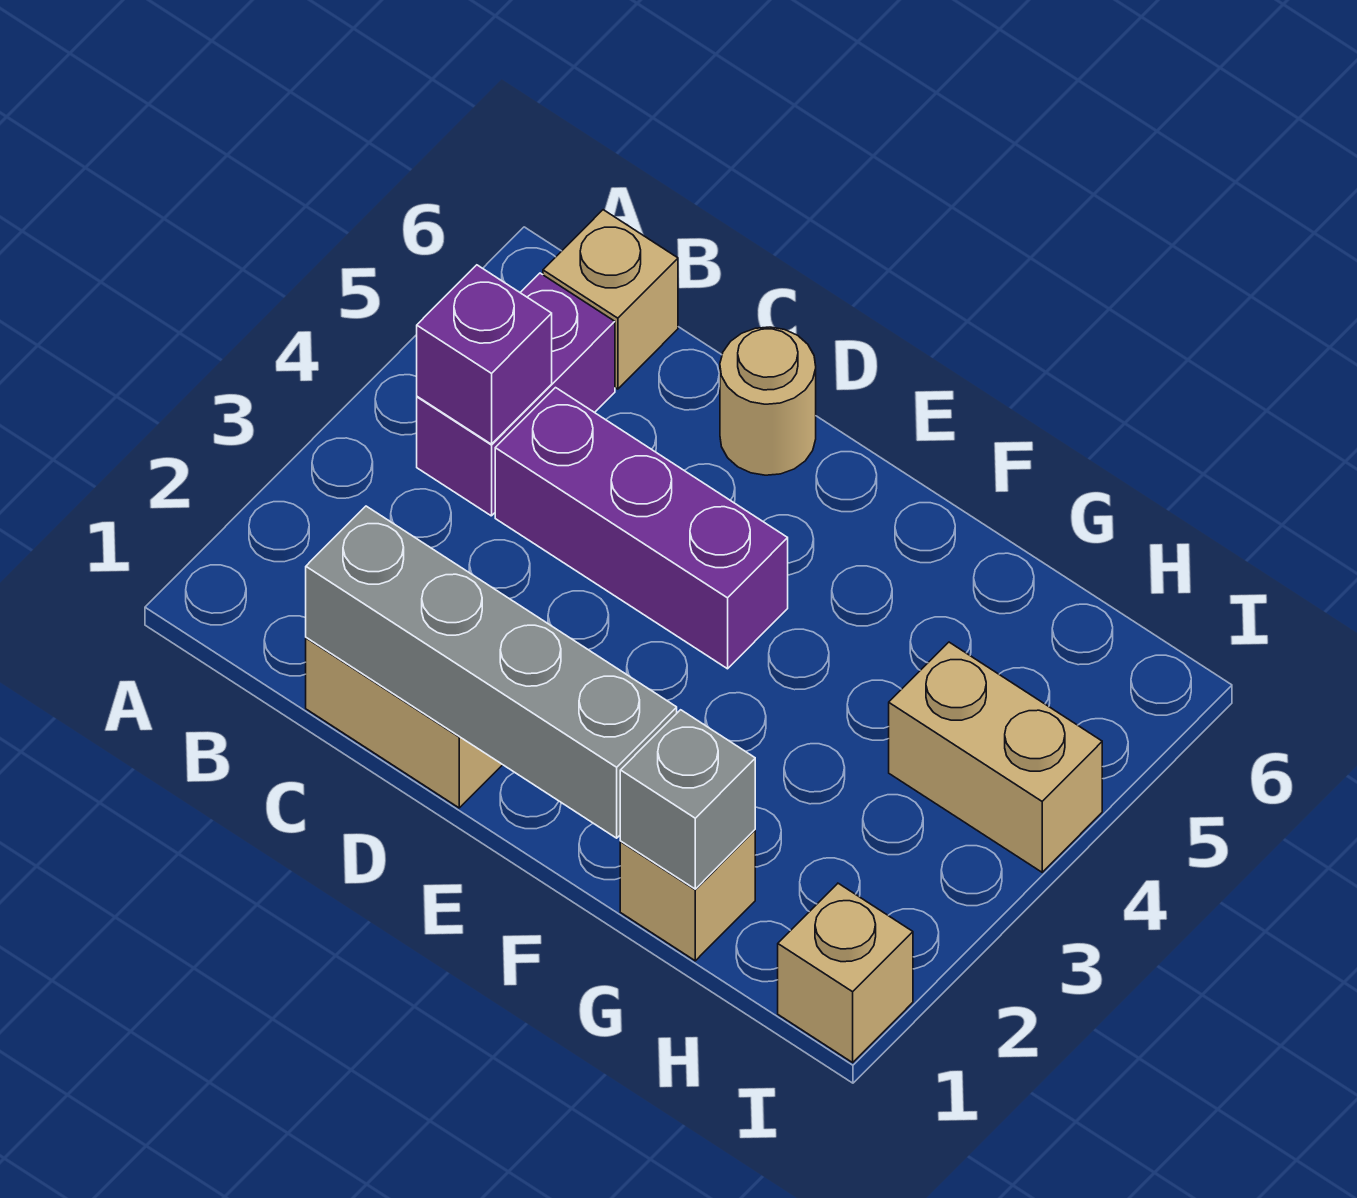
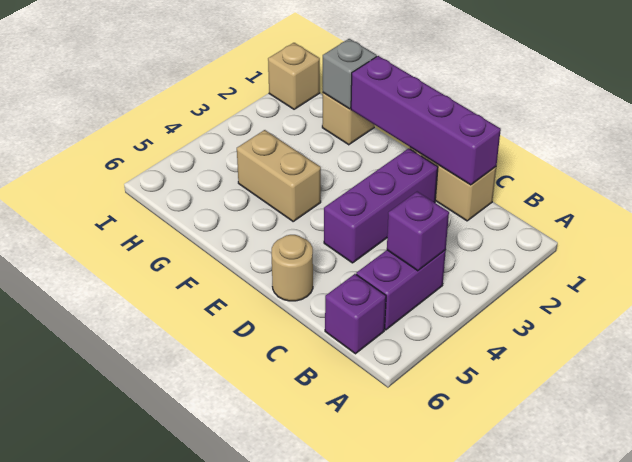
tan brick B6 level 1 -> purple brick B6 level 1
grey brick C1:F1 level 2 -> purple brick C1:F1 level 2
purple brick C4:E4 level 1 -> purple brick D2:D4 level 1
tan brick H4:I4 level 1 -> tan brick F4:G4 level 1

